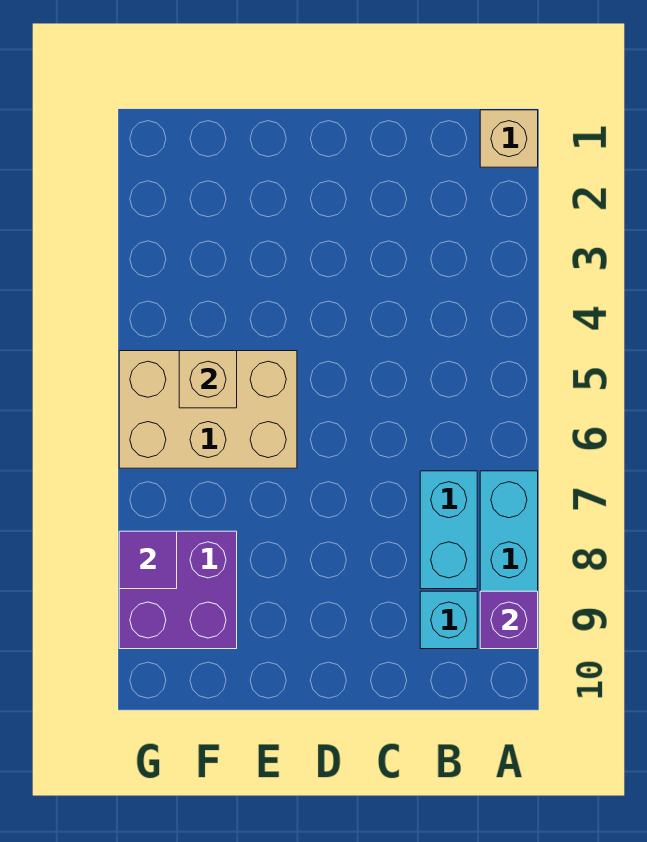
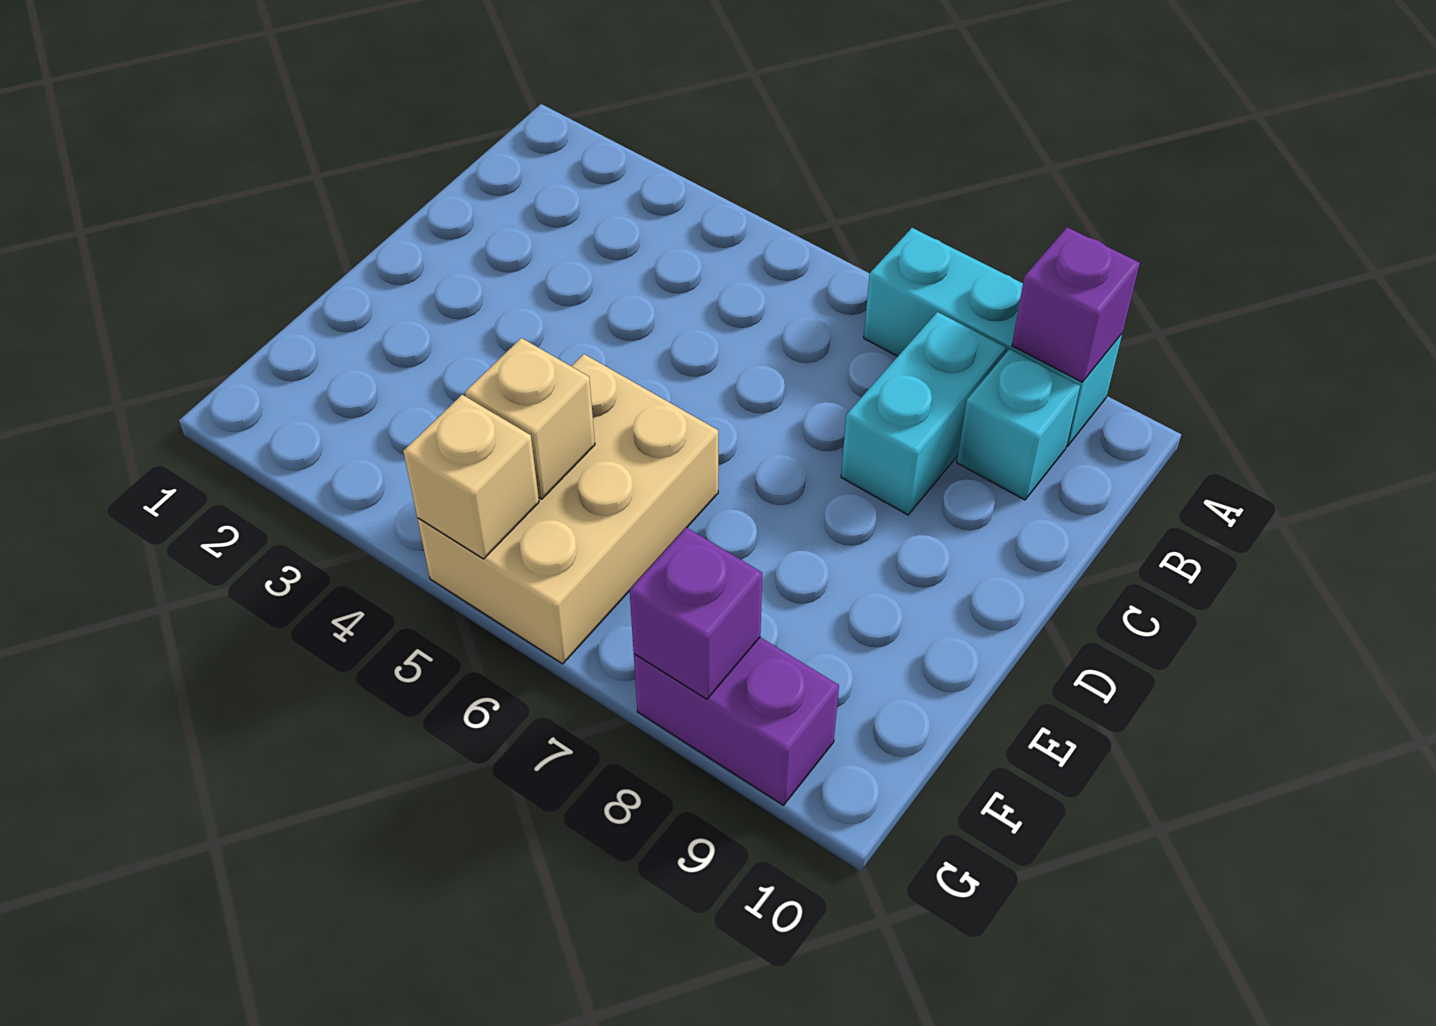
tan brick A1 level 1 -> tan brick G5 level 2
cyan brick B7:B8 level 1 -> cyan brick B8:C8 level 1
purple brick F8:G9 level 1 -> purple brick G8:G9 level 1
purple tile G8 level 2 -> purple brick G8 level 2

